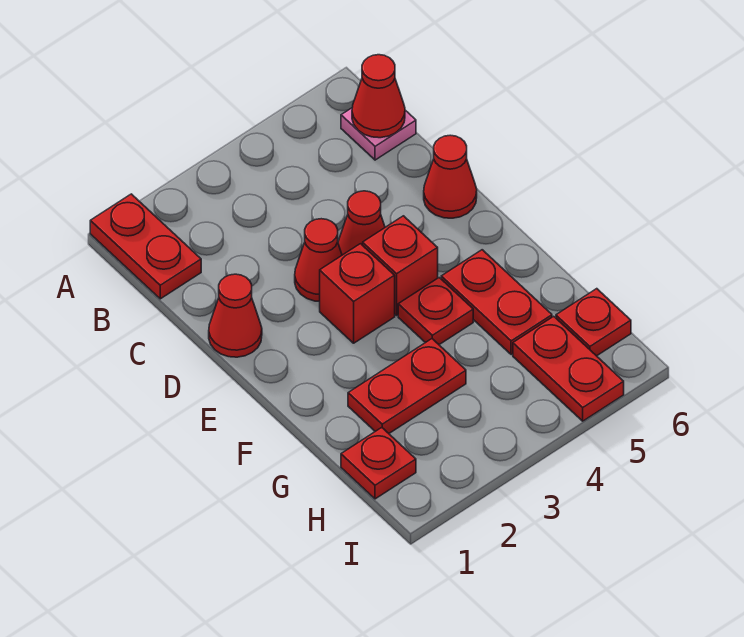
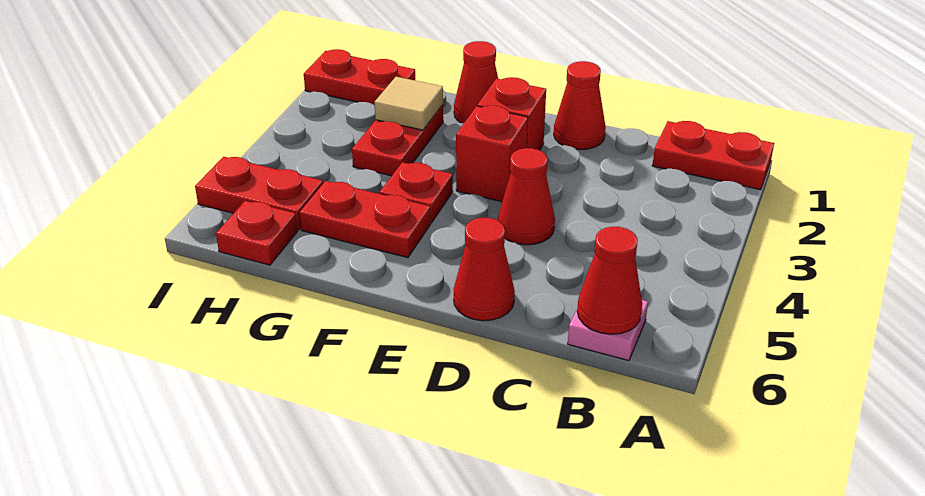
red cone D3 level 1 -> red cone F1 level 1
red brick E4 level 1 -> red brick E2 level 1
none -> tan tile G2 level 2
red plate H1 level 1 -> red plate H1:I1 level 1

